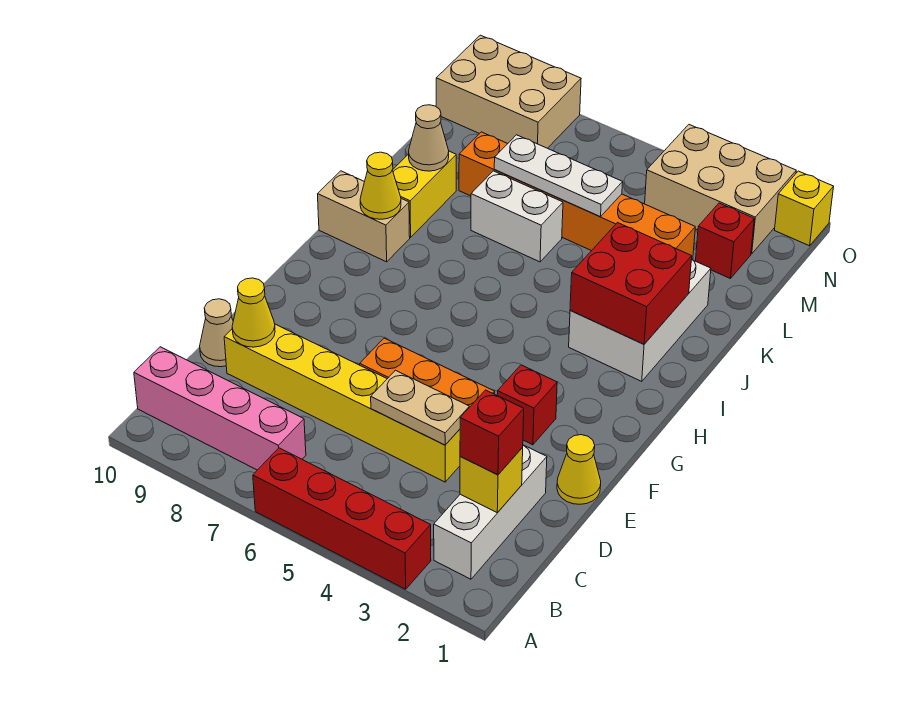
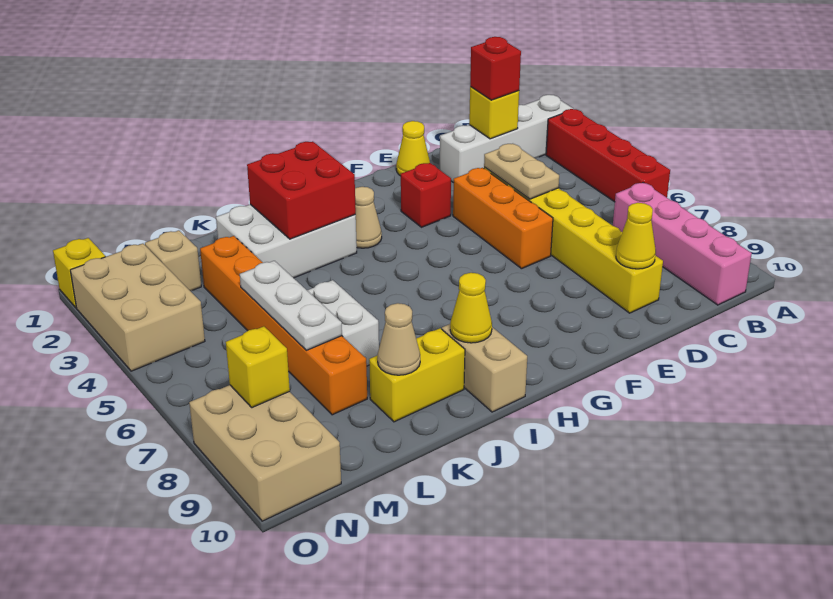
white brick B2:D2 level 1 -> white brick A2:D2 level 1
tan cone D10 level 1 -> tan cone H3 level 1
red brick M2 level 1 -> tan brick M2 level 1
none -> yellow brick N8 level 2

